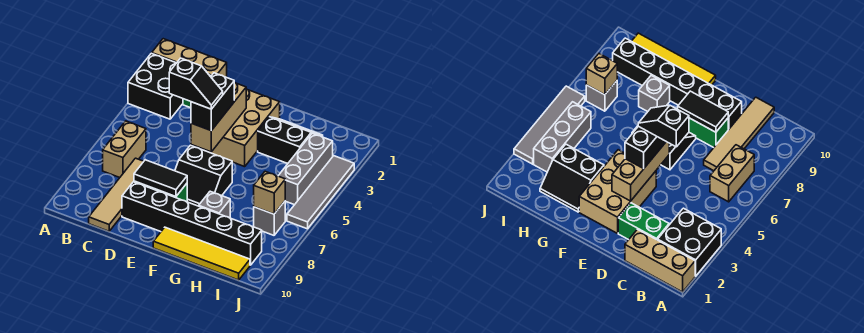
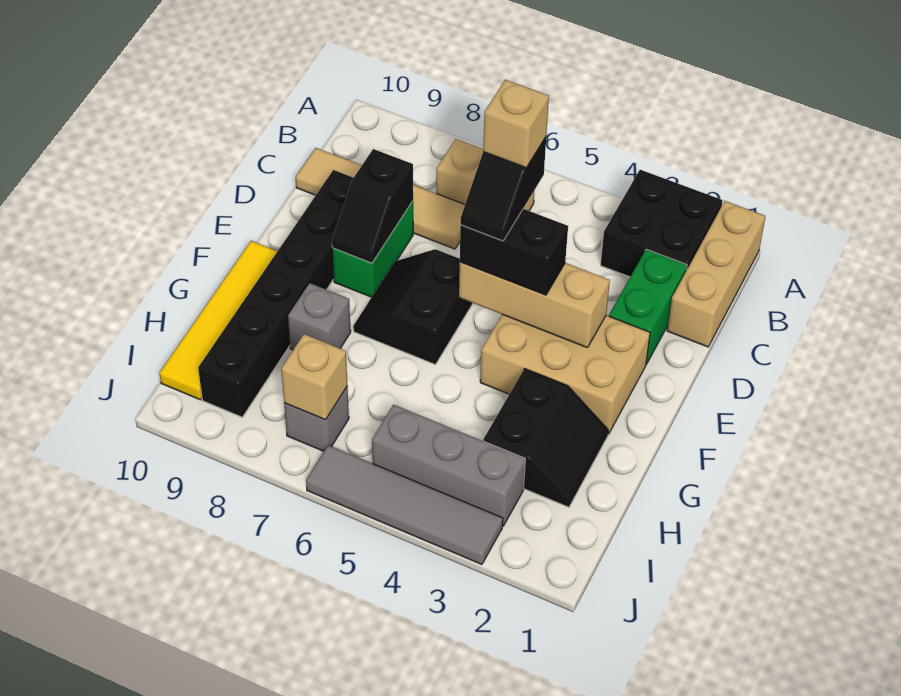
none -> tan brick D5 level 5
black tile D8:E8 level 2 -> black slope D8:E8 level 2 top D

